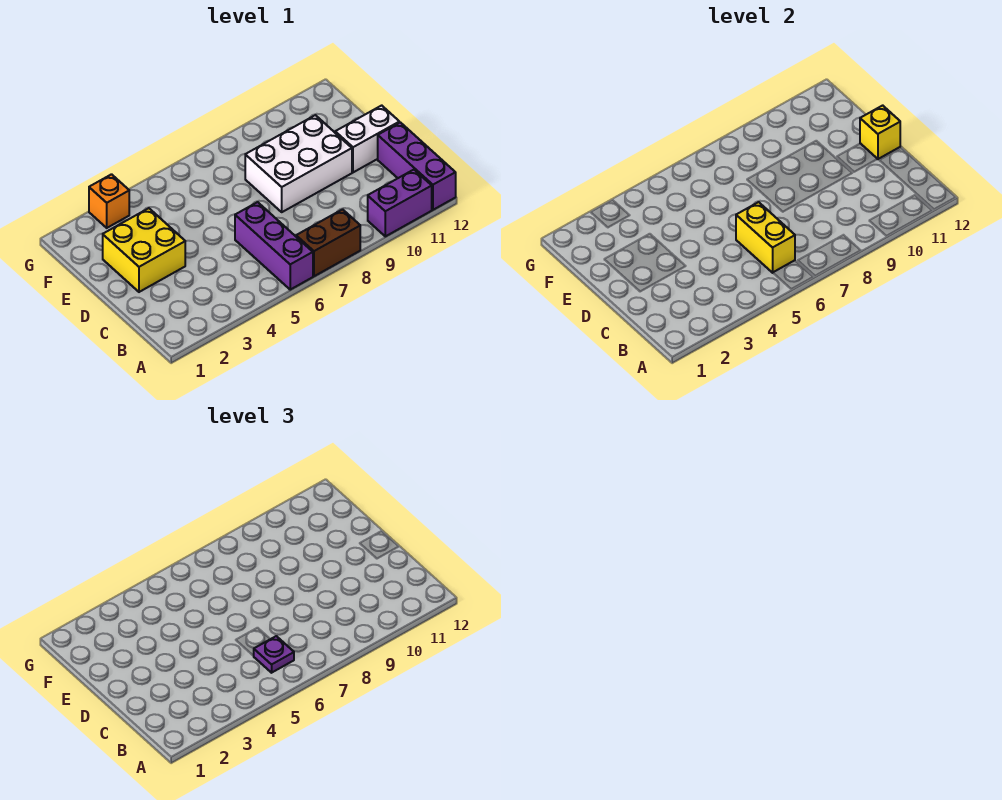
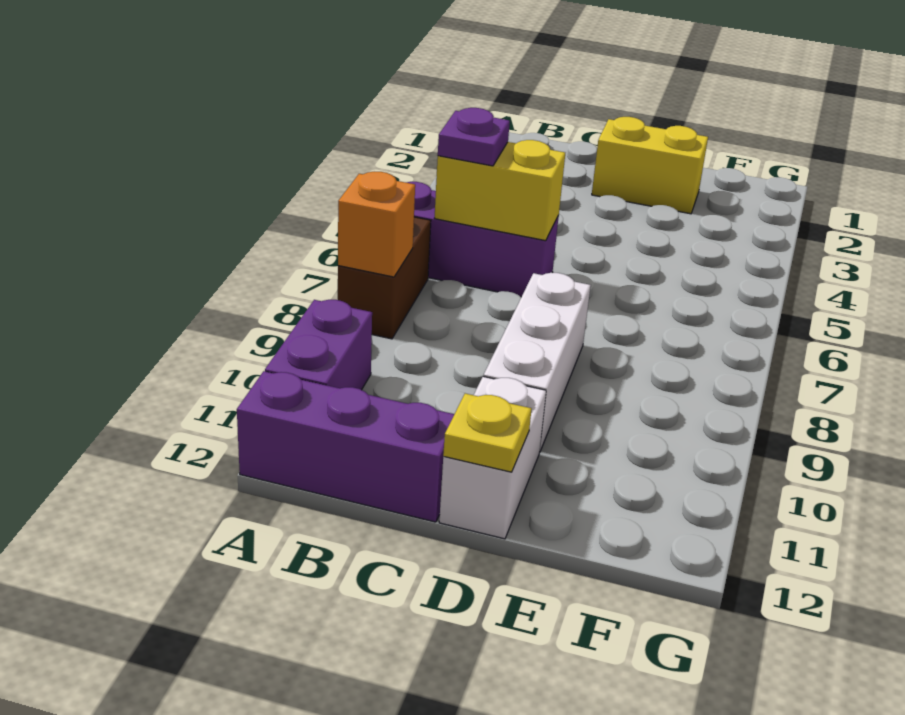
yellow brick D2:E3 level 1 -> yellow brick D2:E2 level 1
white brick D8:E10 level 1 -> white brick D8:D10 level 1
yellow brick D12 level 2 -> yellow plate D12 level 2
orange brick G3 level 1 -> orange brick A8 level 2

